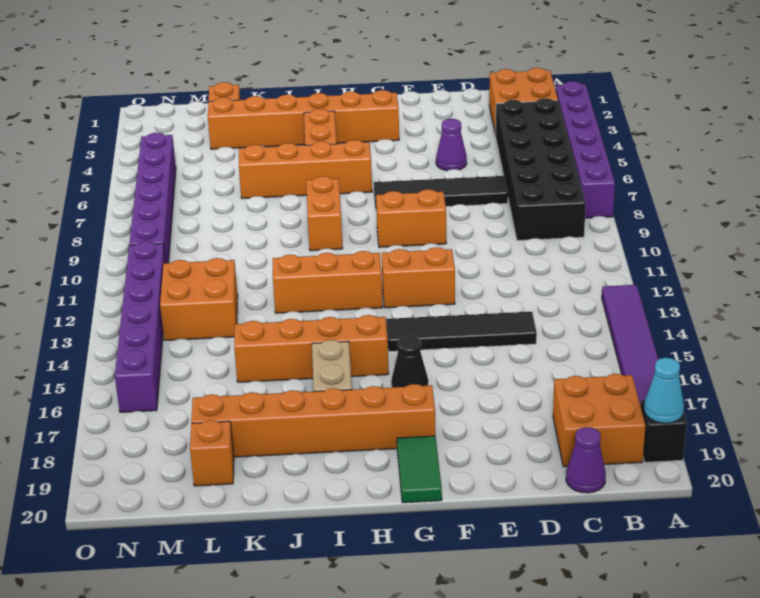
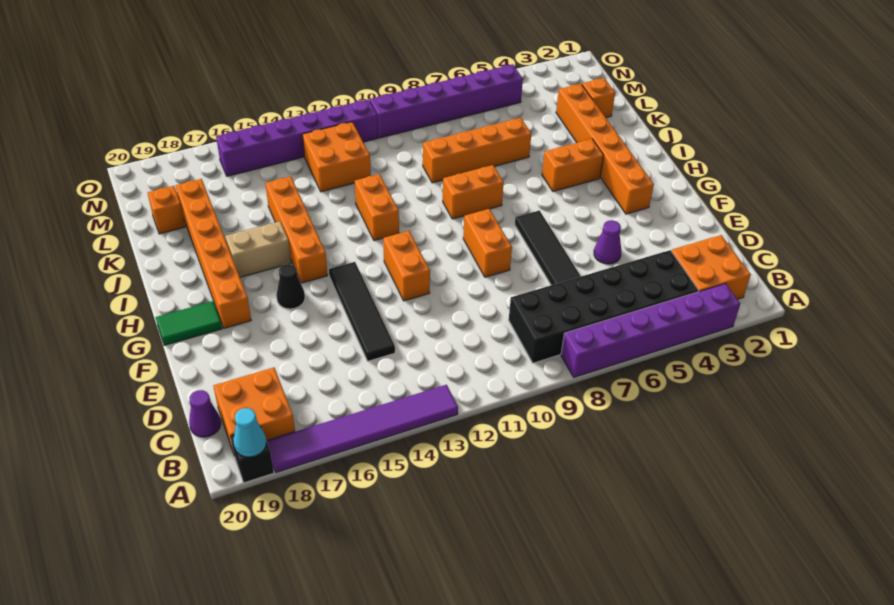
orange brick H6:K6 level 1 -> orange brick K6:K9 level 1
orange brick H12:J12 level 1 -> orange brick I12:J12 level 1

